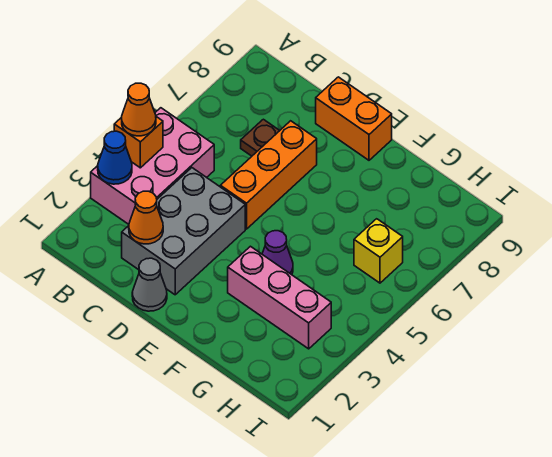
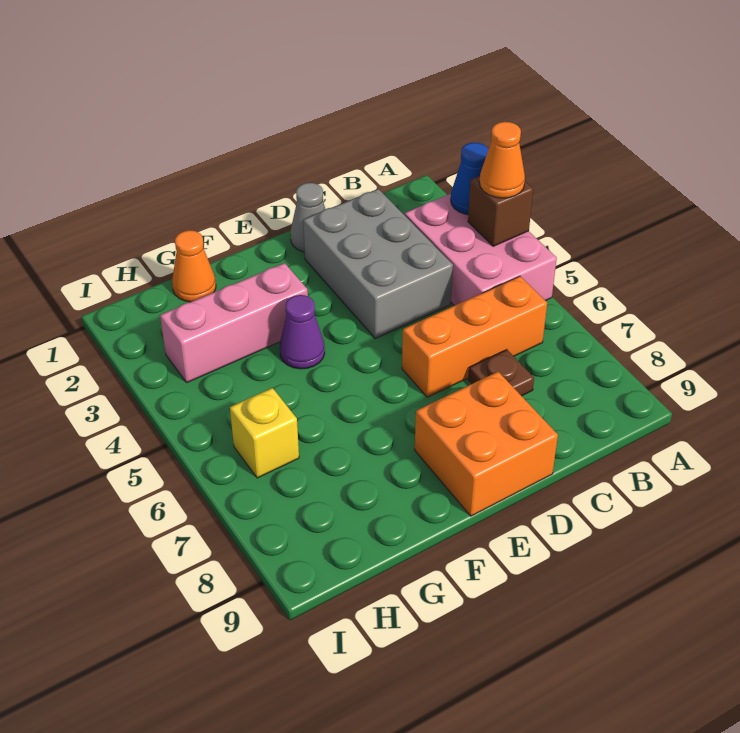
orange brick A4 level 2 -> brown brick A4 level 2
orange cone C2 level 2 -> orange cone G1 level 1
orange brick D5:D7 level 1 -> orange brick B6:D6 level 1
orange brick D9:E9 level 1 -> orange brick D8:E9 level 1

